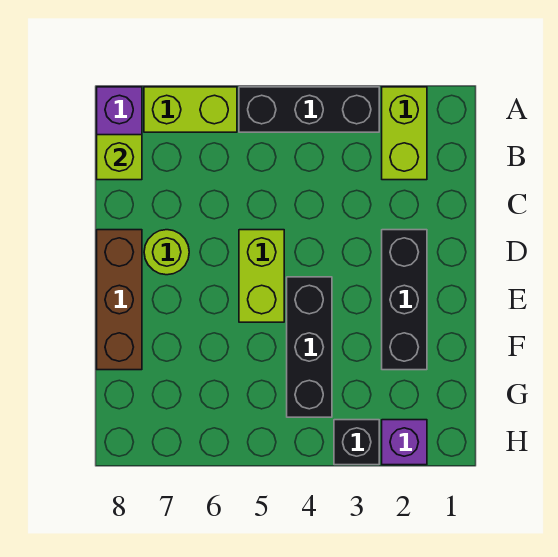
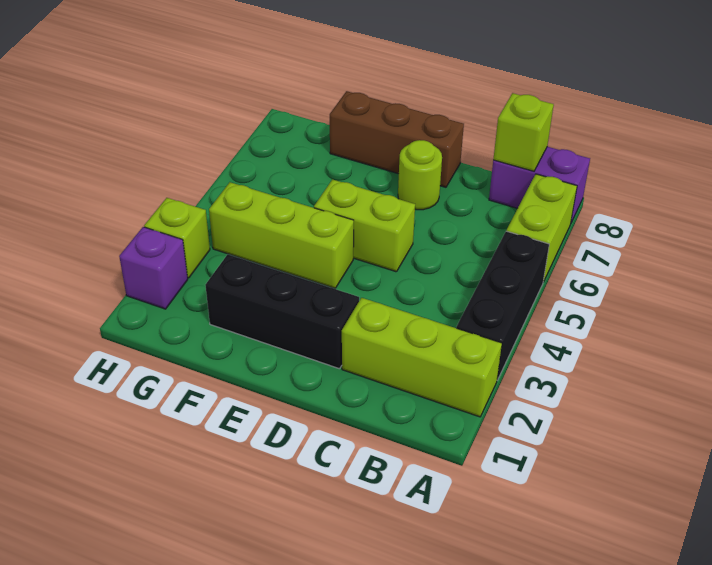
lime brick A2:B2 level 1 -> lime brick A2:C2 level 1
black brick E4:G4 level 1 -> lime brick E4:G4 level 1
black brick H3 level 1 -> lime brick H3 level 1

